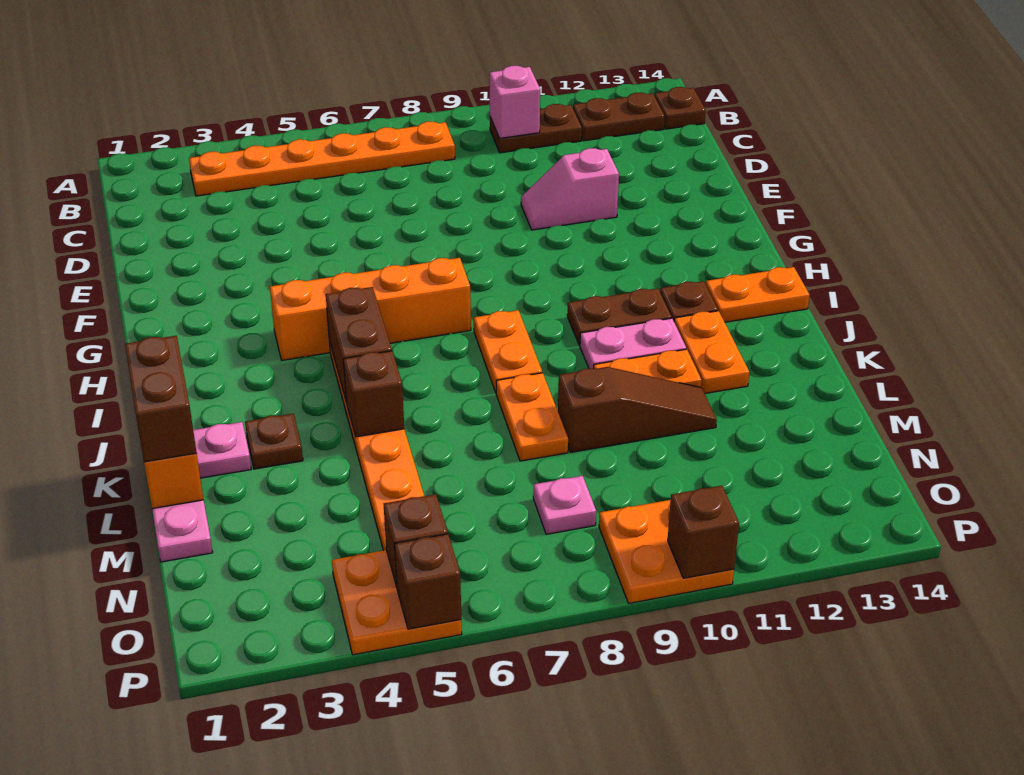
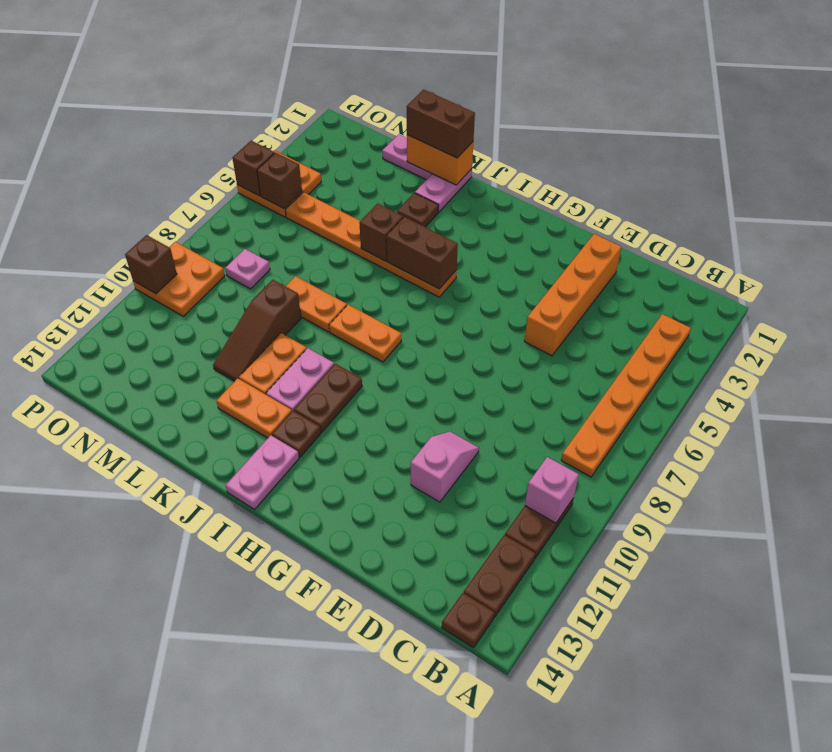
orange brick H4:H7 level 1 -> orange brick E2:E5 level 1
orange plate I13:I14 level 1 -> pink plate I13:I14 level 1

